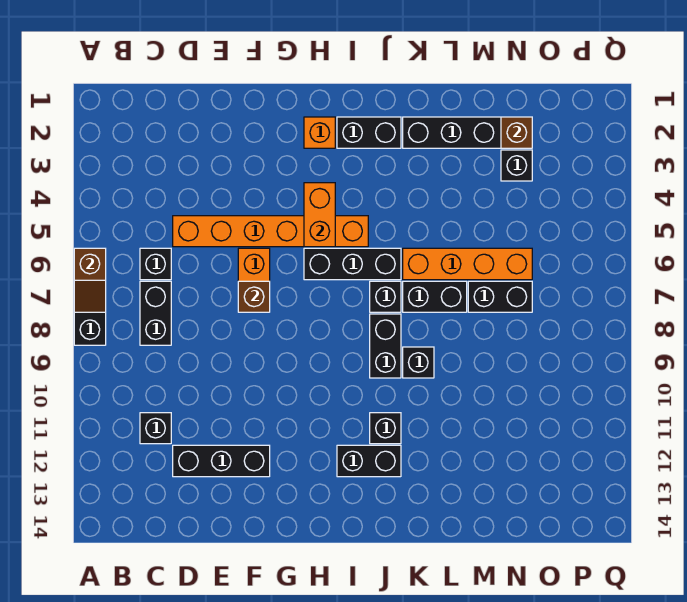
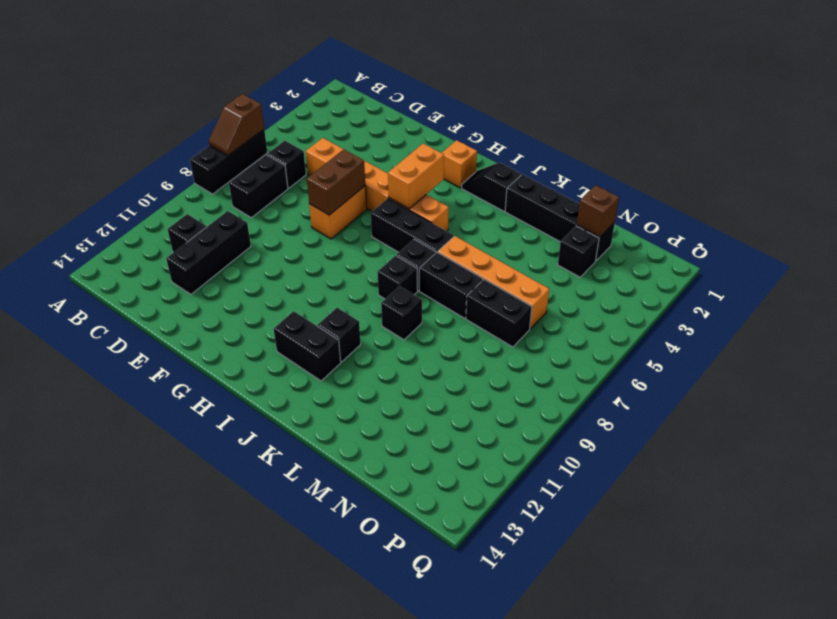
black brick D12:F12 level 1 -> black brick D10:D12 level 1
brown brick F7 level 2 -> brown brick F6:F7 level 2
black brick I2:J2 level 1 -> black slope I2:J2 level 1 top J
black brick J8:J9 level 1 -> black brick J8 level 1

